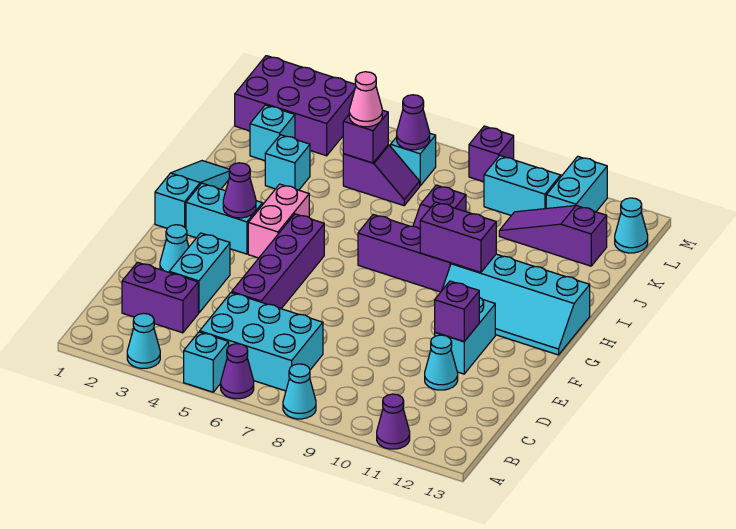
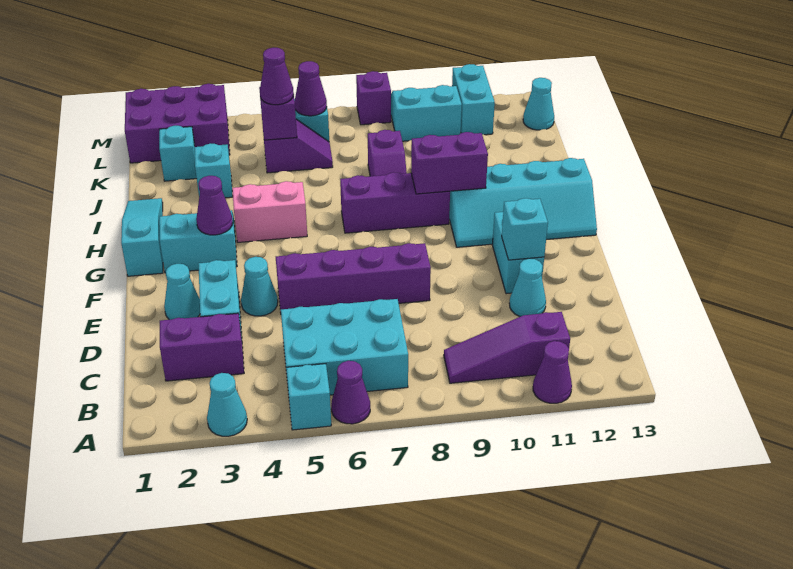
cyan cone A8 level 1 -> cyan cone E4 level 1
purple brick D5:G5 level 1 -> purple brick E5:E8 level 1
purple brick E11 level 2 -> cyan brick E11 level 2
pink brick G4:H4 level 1 -> pink brick H4:H5 level 1
pink cone K5 level 3 -> purple cone K5 level 3
purple slope K10:K12 level 1 top 12 -> purple slope B9:B11 level 1 top 11

